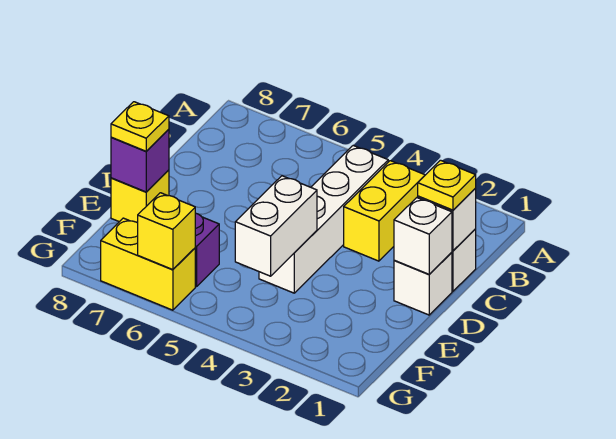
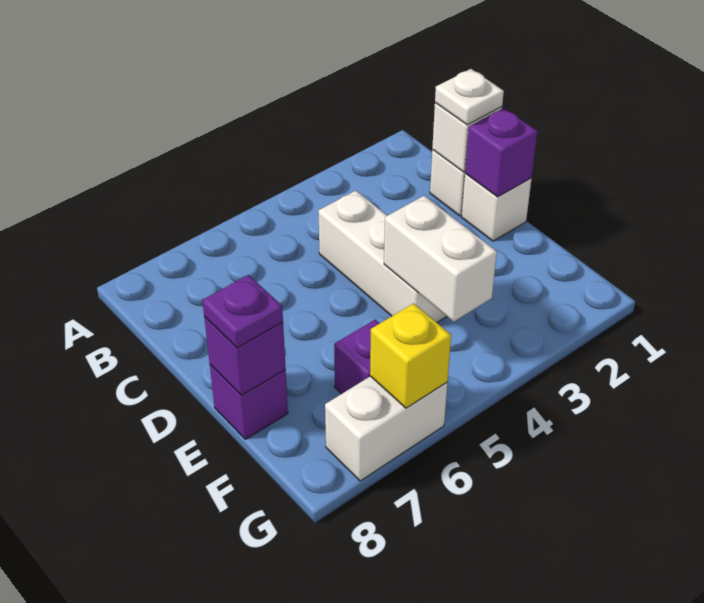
yellow brick B3:C3 level 1 -> none
white brick B4:E4 level 1 -> white brick C4:E4 level 1
yellow plate C1 level 3 -> white plate C1 level 3
white brick D1 level 2 -> purple brick D1 level 2
yellow brick E8 level 1 -> purple brick E8 level 1
yellow plate E8 level 3 -> purple plate E8 level 3
yellow brick G6:G7 level 1 -> white brick G6:G7 level 1

